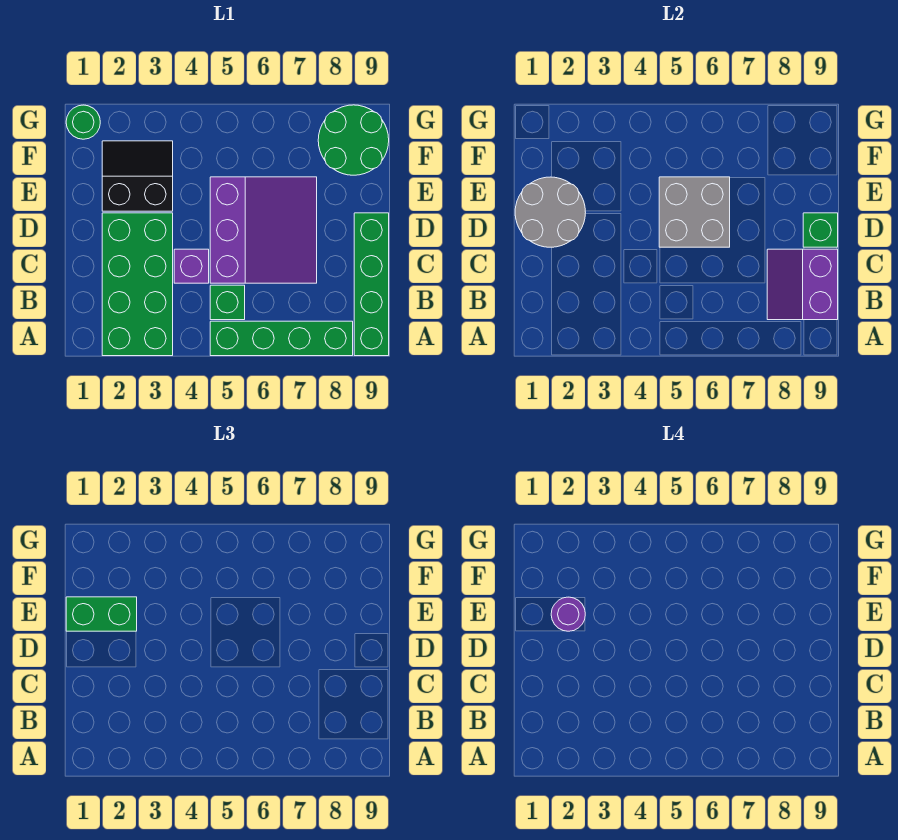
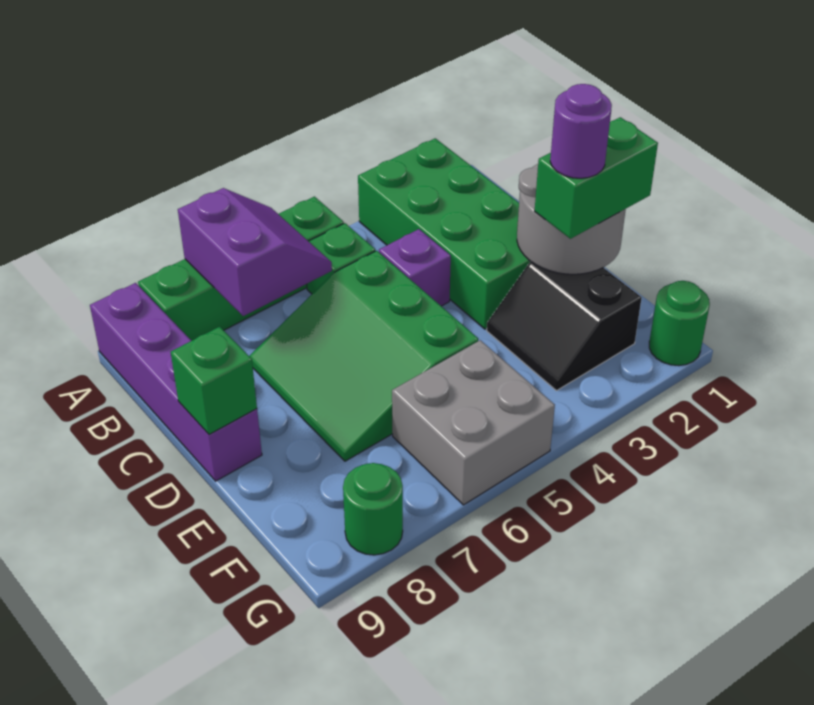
green brick A9:D9 level 1 -> purple brick A9:D9 level 1
purple slope B8:C9 level 2 top 9 -> purple slope A6:B7 level 2 top 7
purple slope C5:E7 level 1 top 5 -> green slope C5:E7 level 1 top 5
grey brick D5:E6 level 2 -> grey brick F5:G6 level 1
black slope E2:F3 level 1 top E -> black slope E2:F3 level 1 top 2
green round brick F8:G9 level 1 -> green round brick G8 level 1

